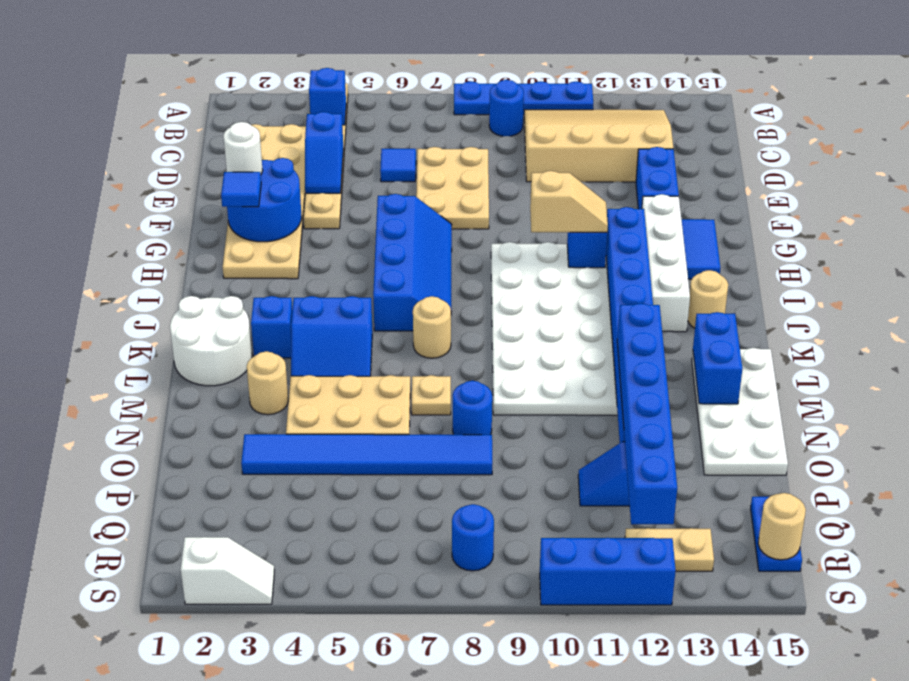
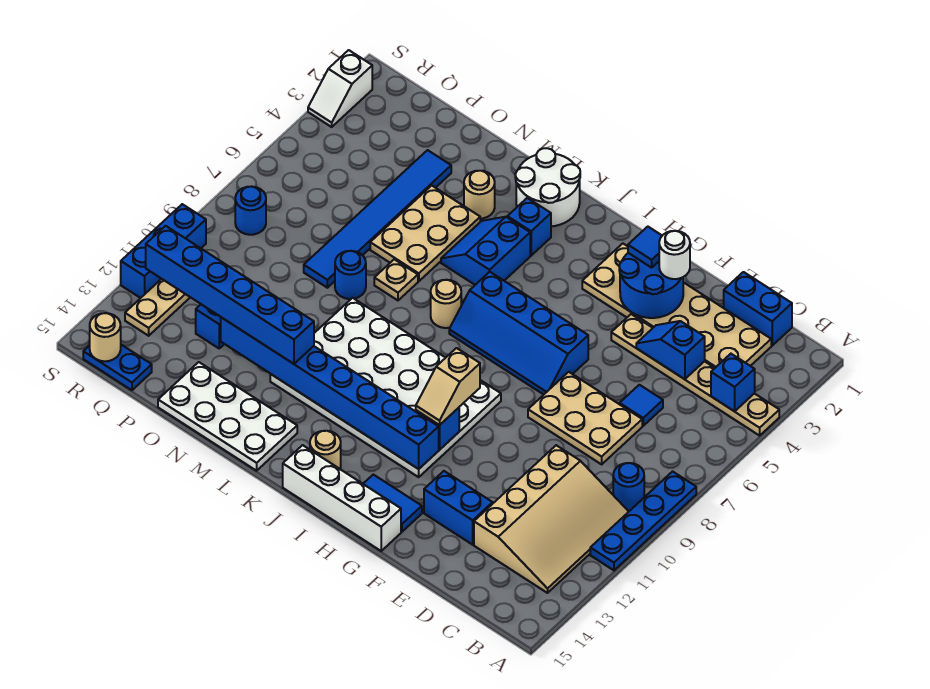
white brick G13:J13 level 1 -> white brick G15:J15 level 1
blue brick L14:M14 level 2 -> blue brick C1:D1 level 1

